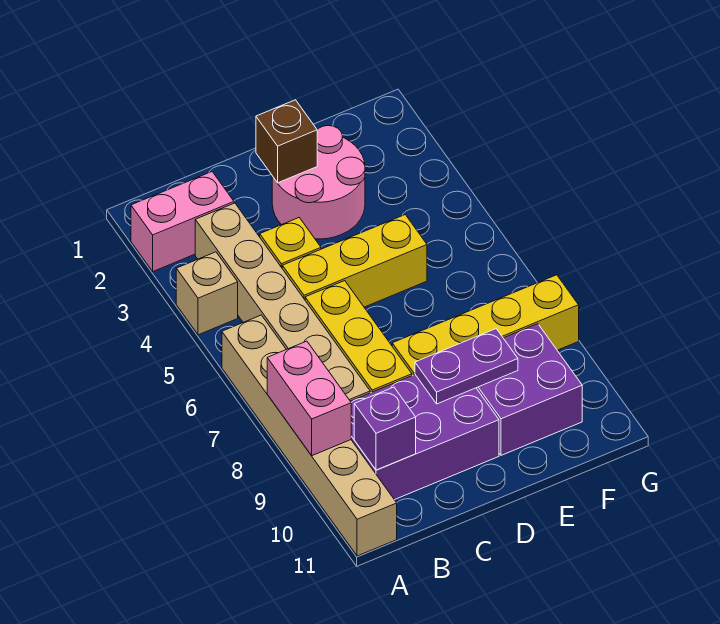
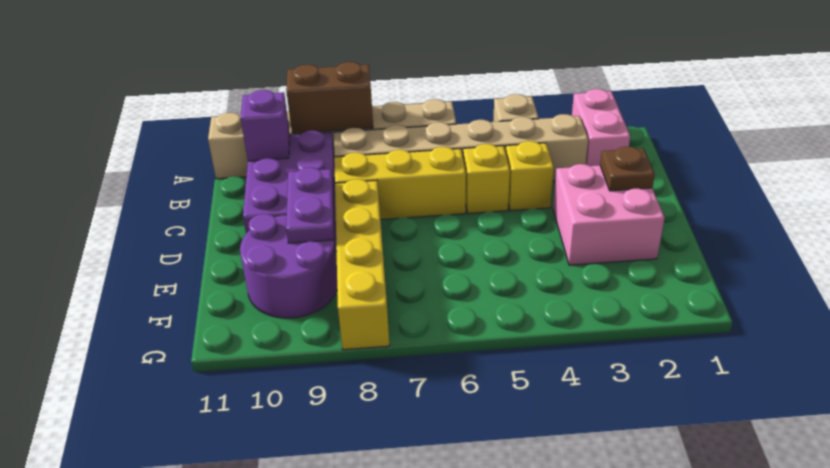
pink brick A8:A9 level 2 -> brown brick A8:A9 level 2
yellow brick C5:E5 level 1 -> yellow brick C5 level 1
pink round brick D2:E3 level 1 -> pink brick D2:E3 level 1
brown brick D2 level 2 -> brown plate D2 level 2
purple brick E9:F10 level 1 -> purple round brick E9:F10 level 1

